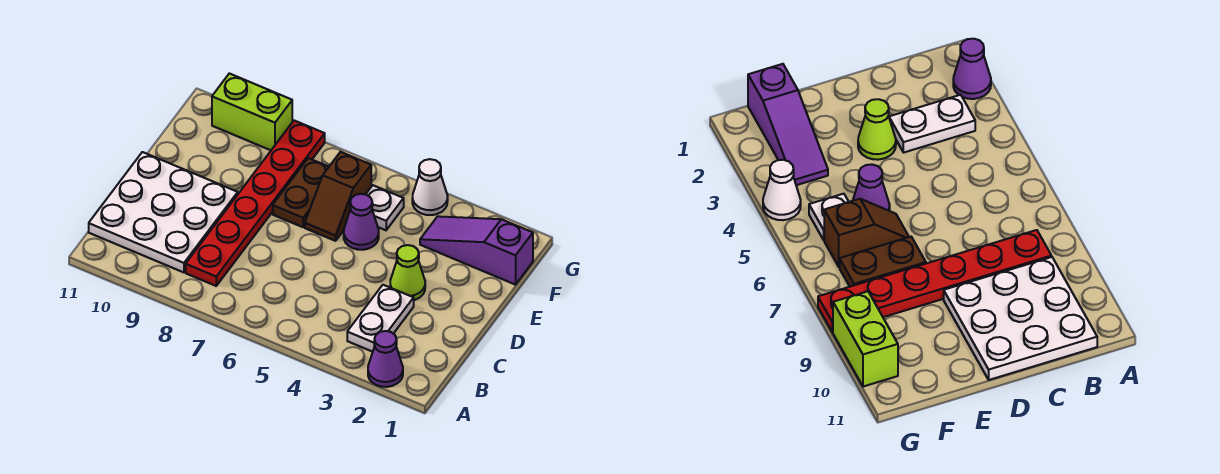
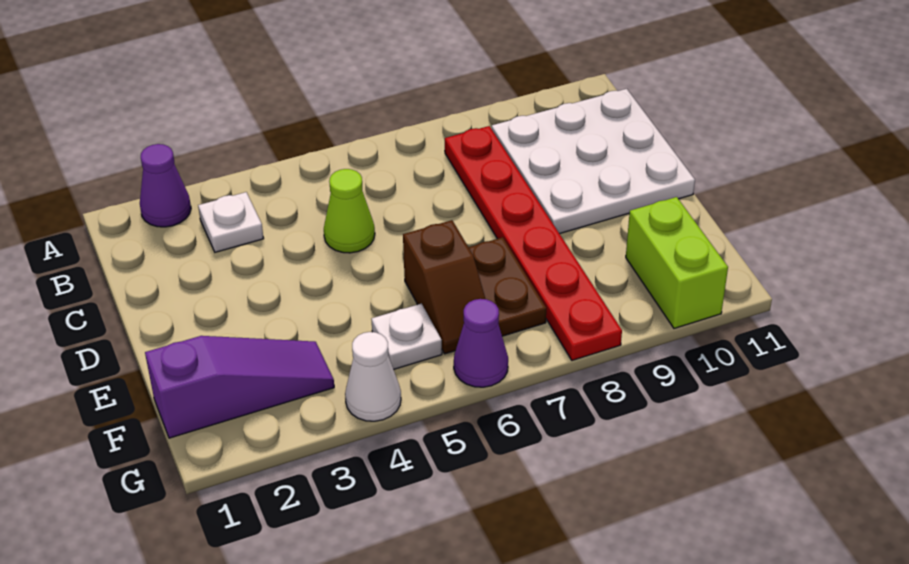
white plate B3:C3 level 1 -> white plate B3 level 1
lime cone D3 level 1 -> lime cone C5 level 1
purple cone E5 level 1 -> purple cone G6 level 1
brown slope E6:F6 level 1 top F -> brown slope E6:F6 level 1 top E
lime brick G9:G10 level 1 -> lime brick F10:G10 level 1

